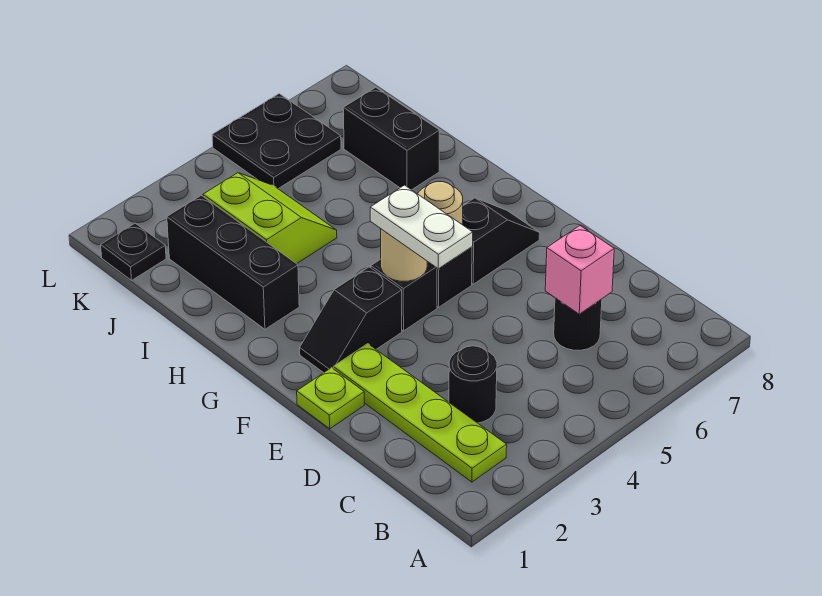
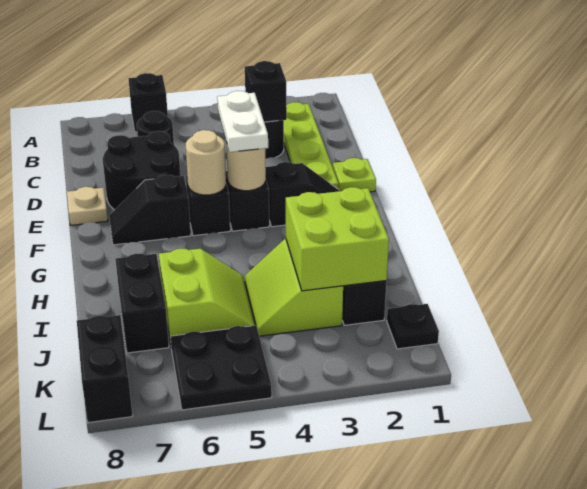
none -> black brick A6 level 1
none -> black brick C3 level 2
pink brick C6 level 2 -> none
none -> black round brick D6:E7 level 1
none -> tan plate E8 level 1
none -> lime brick I2:J3 level 2
none -> lime slope I5:J6 level 1 top 6
none -> black brick K8:L8 level 1

